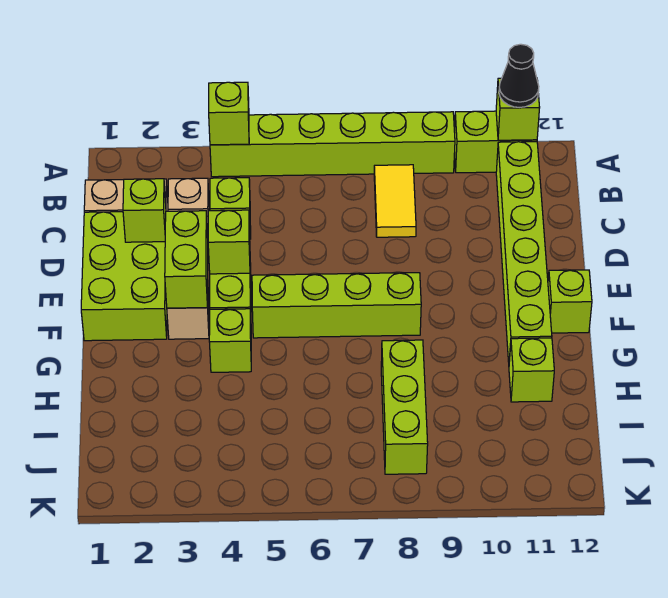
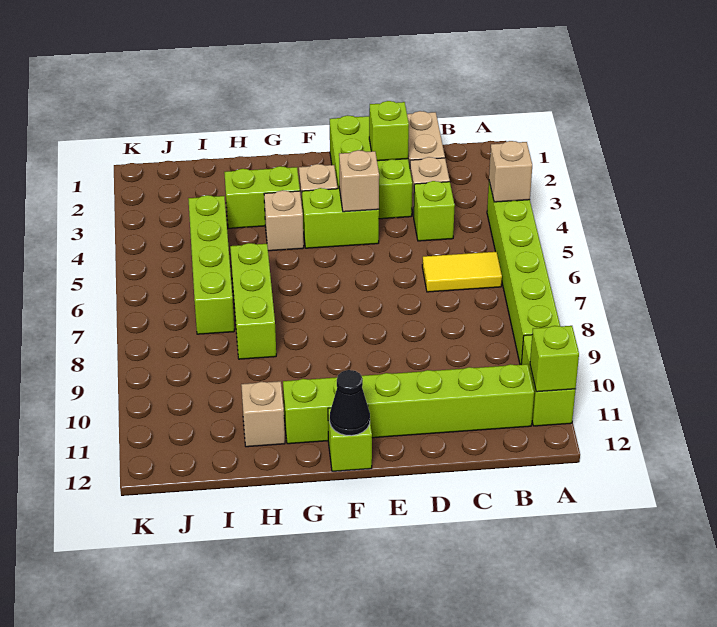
lime brick A4 level 2 -> tan brick A4 level 2
black cone A11 level 3 -> black cone F12 level 2
yellow tile B8:C8 level 1 -> yellow tile B6:C6 level 1
lime brick D1:F2 level 1 -> lime brick D1:E3 level 1
lime brick E3:F3 level 2 -> lime brick G3:H3 level 1
lime brick E4 level 2 -> tan brick E4 level 2
lime brick F5:F8 level 1 -> lime brick I4:I7 level 1
lime brick G4 level 1 -> tan brick G4 level 1
lime brick H8:J8 level 1 -> lime brick H6:H8 level 1
lime brick H11 level 1 -> tan brick H11 level 1

